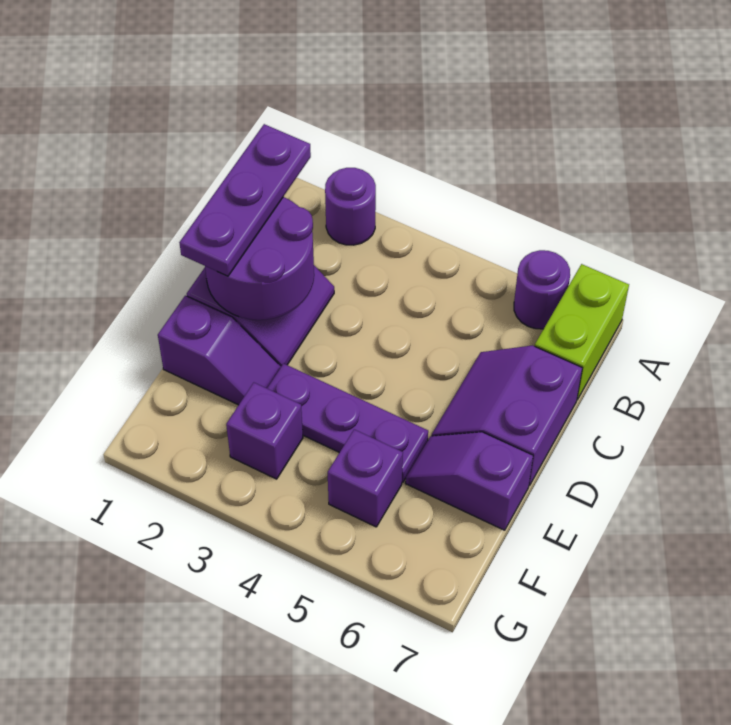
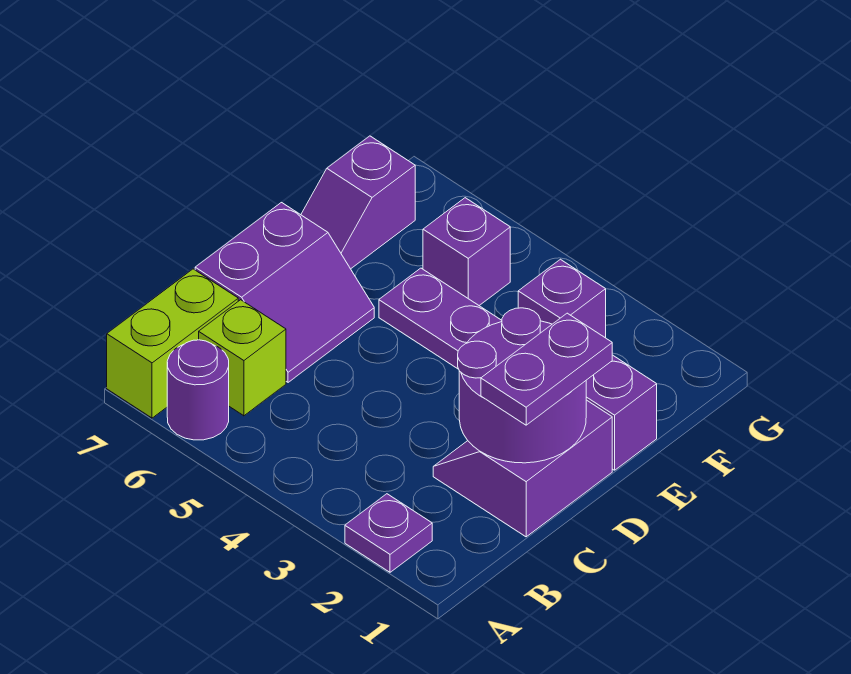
purple round brick A2 level 1 -> purple plate A2 level 1
purple plate B1:D1 level 3 -> purple plate C1:D1 level 3
none -> lime brick B6 level 1
purple slope E6:E7 level 1 top 7 -> purple slope E7:F7 level 1 top F

